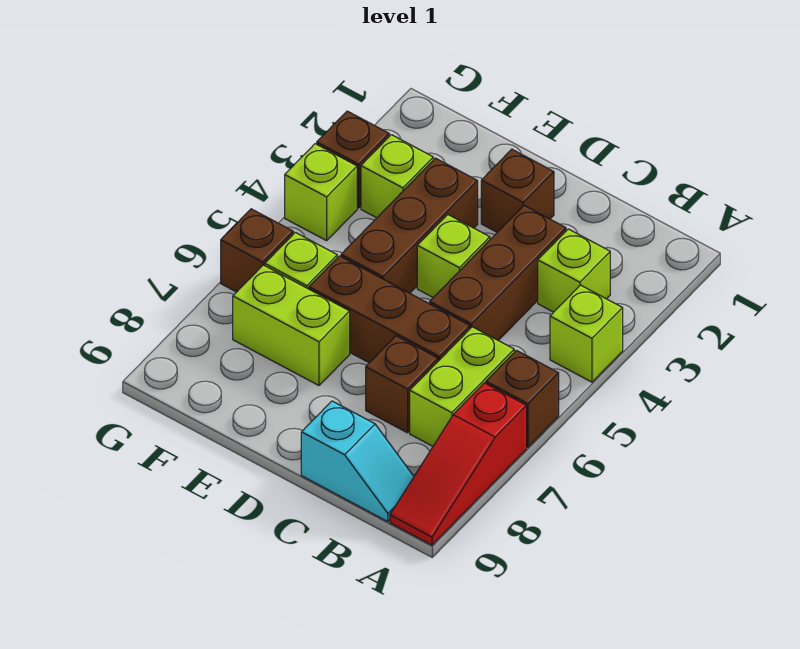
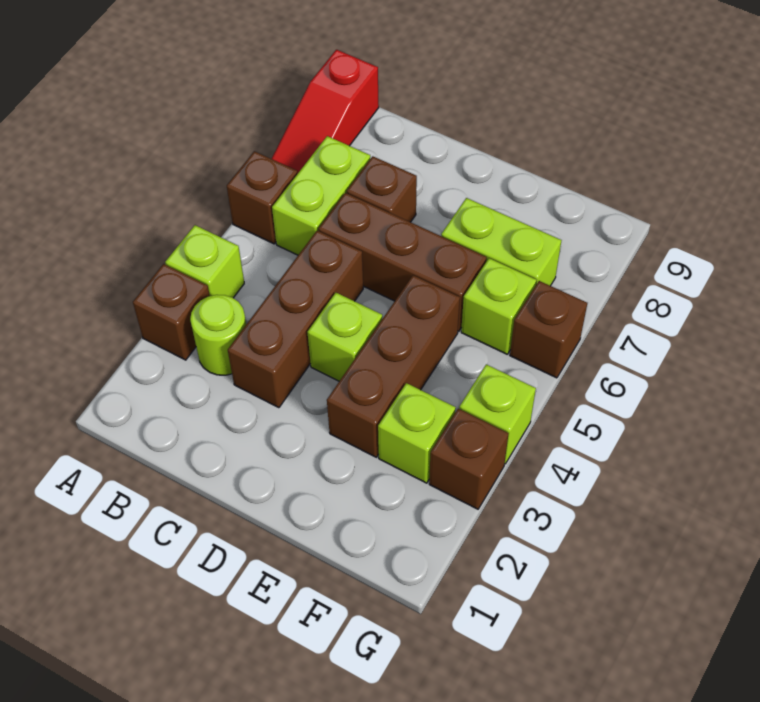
red slope A7:A9 level 1 top 7 -> red slope A7:A9 level 1 top 9
lime brick B3 level 1 -> lime round brick B3 level 1
cyan slope B9:C9 level 1 top C -> none
brown brick D2 level 1 -> brown brick A3 level 1

